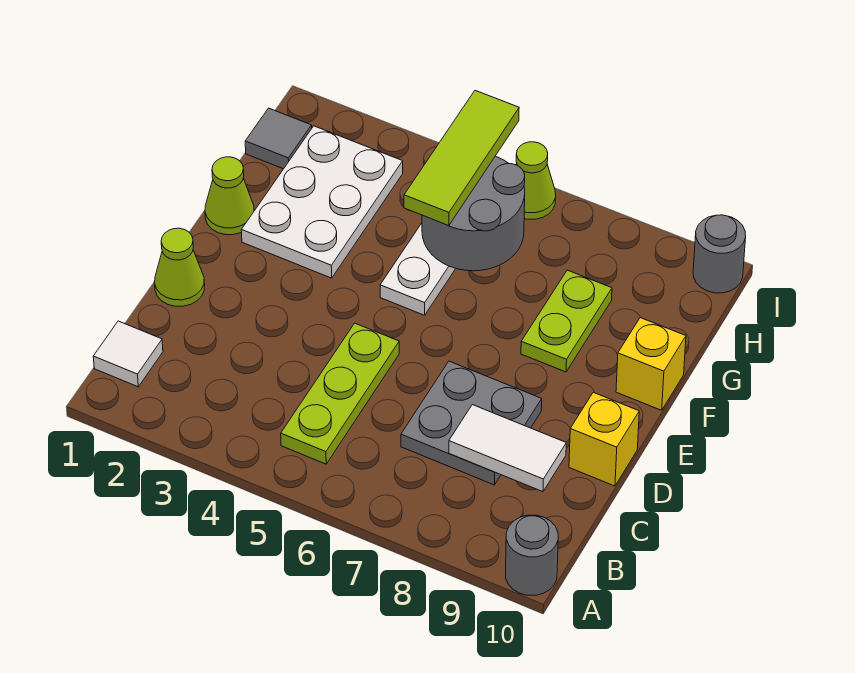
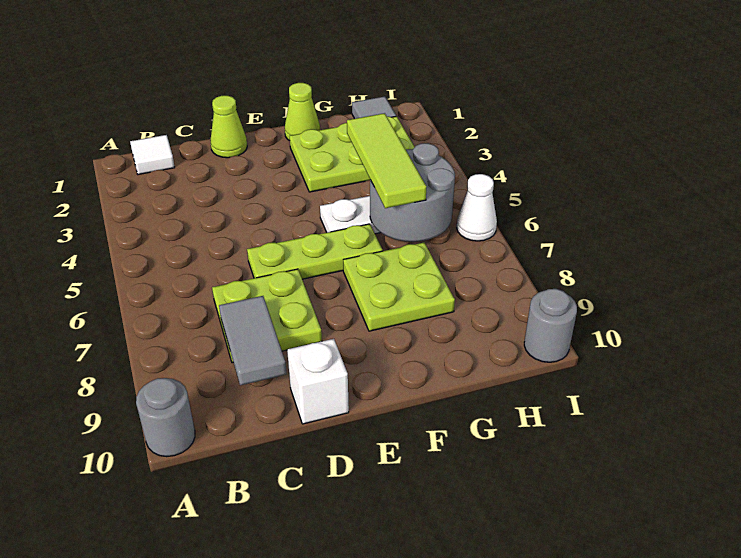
lime plate B5:D5 level 1 -> lime plate D6:F6 level 1
grey plate C7:D8 level 1 -> lime plate C7:D8 level 1
white tile C8:C9 level 2 -> grey tile C8:C9 level 2
yellow brick D10 level 1 -> white brick D10 level 1
white plate F2:H3 level 1 -> lime plate F2:H3 level 1
lime plate F8:G8 level 1 -> lime plate F7:G8 level 1
yellow brick F10 level 1 -> none
lime tile G5:I5 level 3 -> lime tile G4:G6 level 3
lime cone I6 level 1 -> white cone I6 level 1

